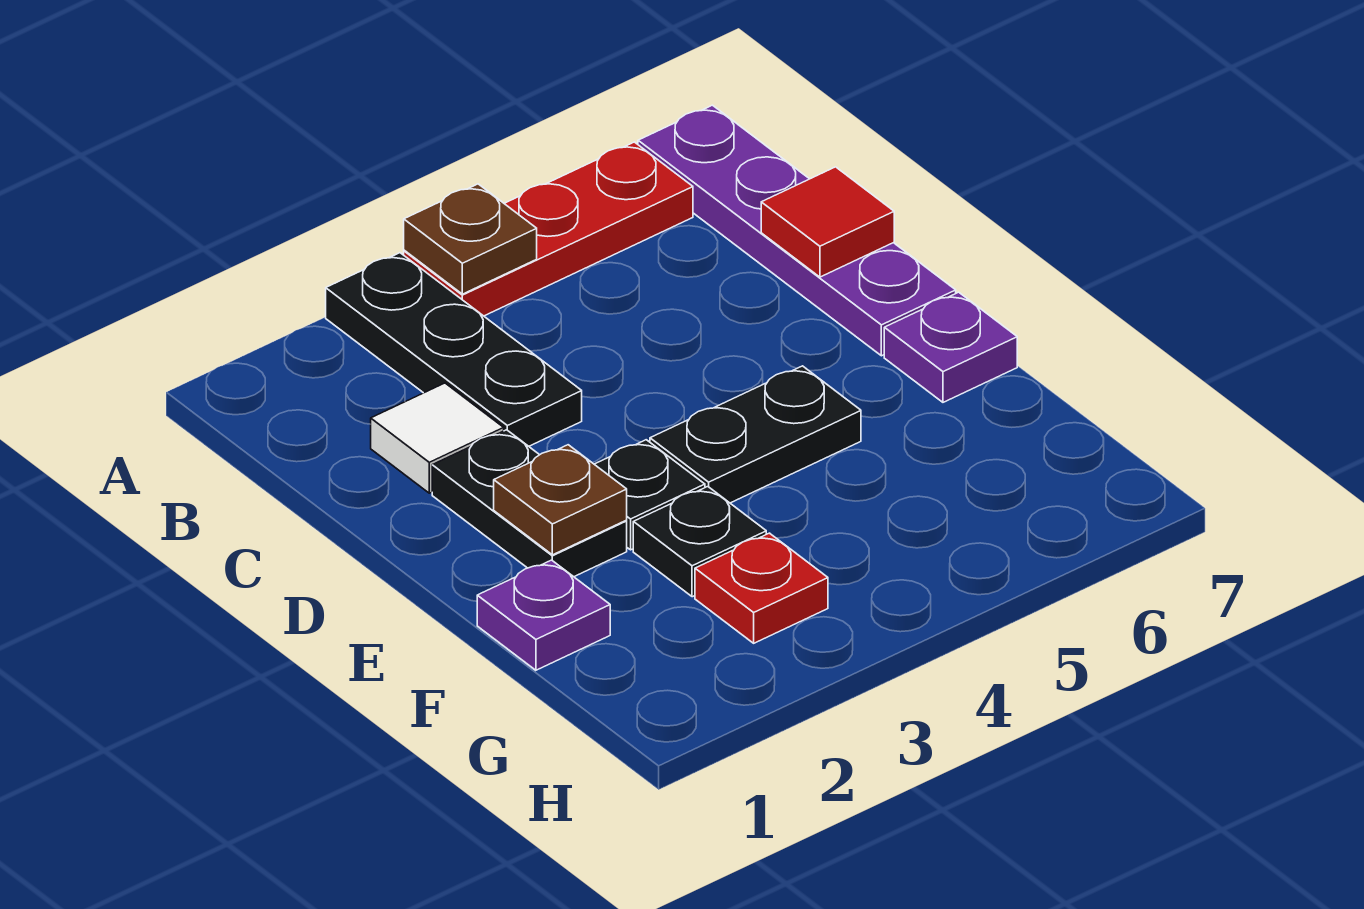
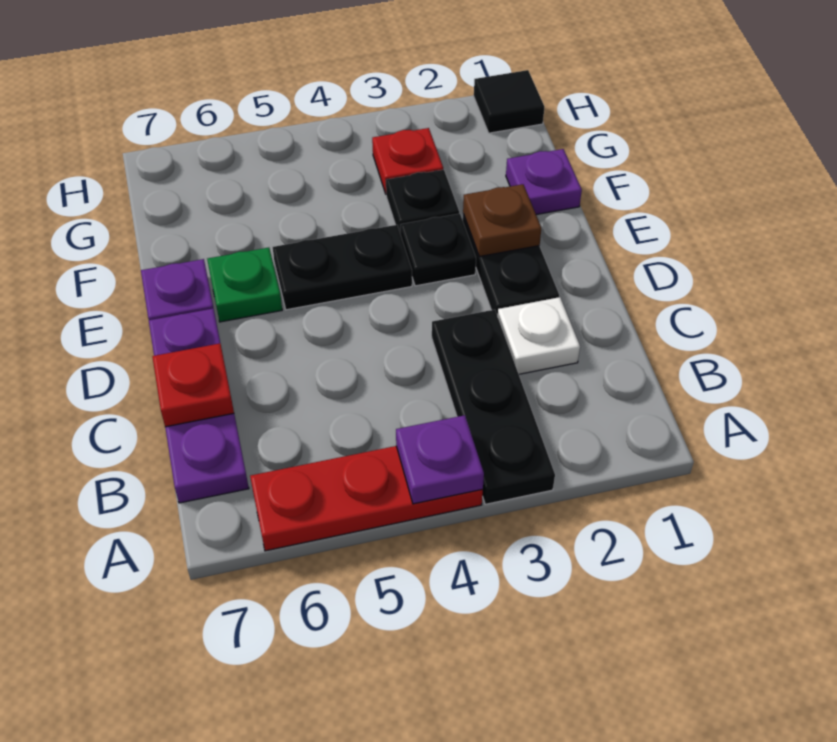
brown plate A4 level 2 -> purple plate A4 level 2
purple plate A7:D7 level 1 -> purple plate B7:D7 level 1
white tile C2 level 1 -> white plate C2 level 1
red tile C7 level 2 -> red plate C7 level 2
none -> green plate E6 level 1
none -> black tile H1 level 1

